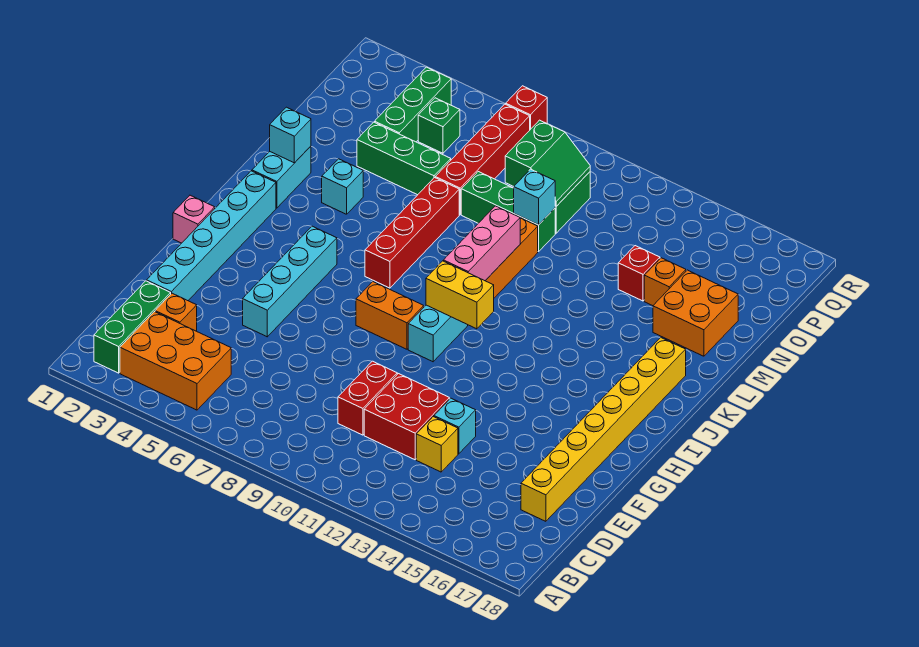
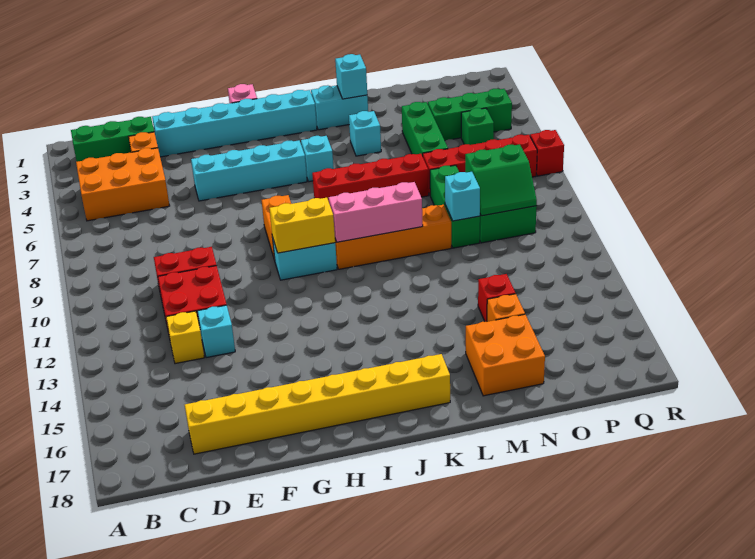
orange brick B3:C5 level 1 -> orange brick B4:D5 level 1
yellow brick I10:I11 level 2 -> yellow brick H10:I10 level 2
none -> cyan brick J5 level 1

